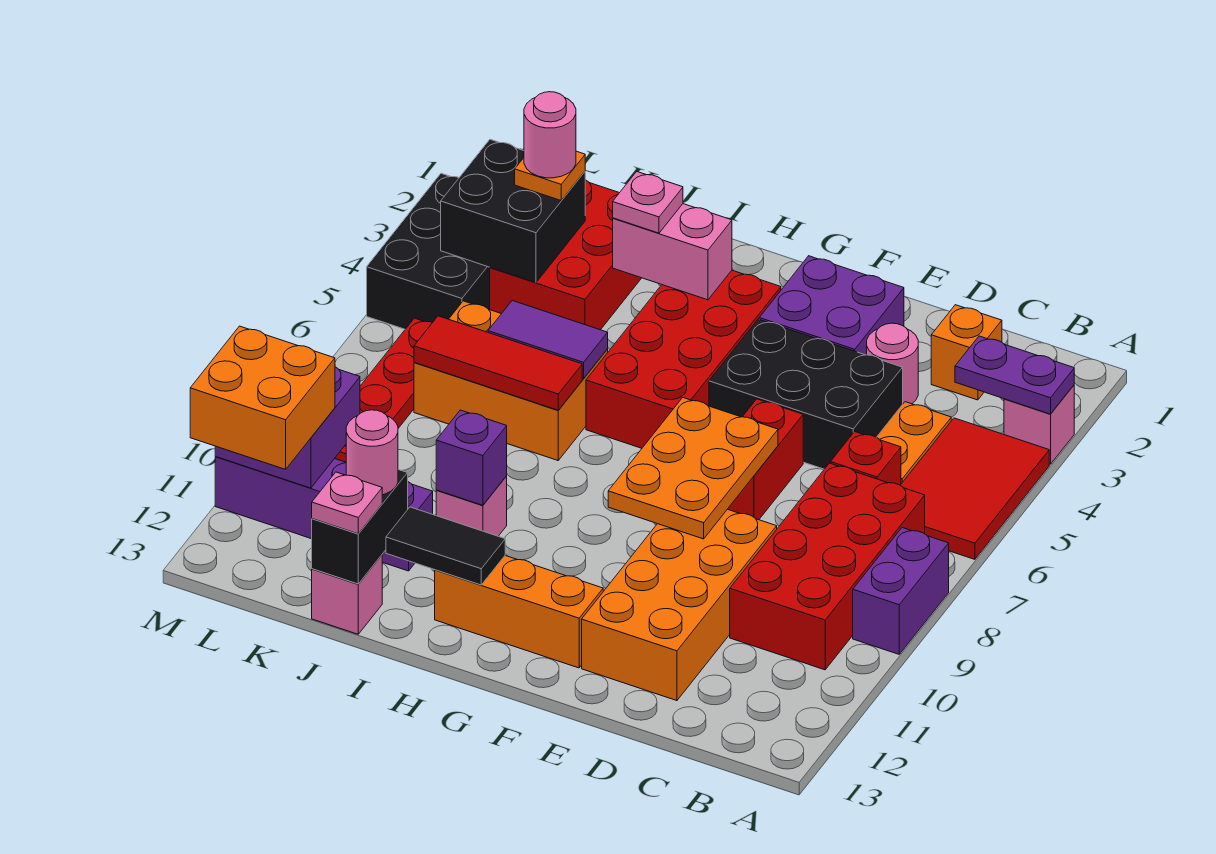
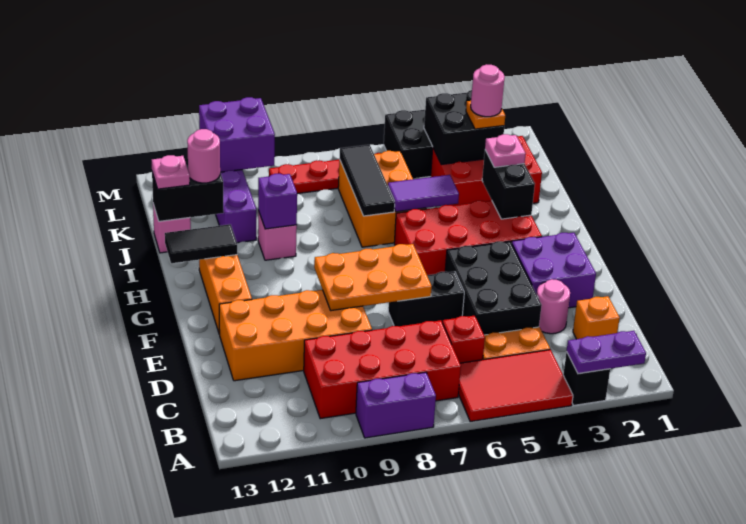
pink brick A3 level 1 -> black brick A3 level 1
purple plate A3:B3 level 2 -> purple plate A2:A3 level 2
red brick E6:E7 level 1 -> black brick E6:E7 level 1
pink brick H3:I3 level 2 -> black brick H3:I3 level 2
black tile H12:I12 level 2 -> black tile H12:H13 level 2
purple tile I6:J6 level 2 -> purple tile I5:I6 level 2
red tile I7:K7 level 2 -> black tile I7:K7 level 2
orange brick L11:M12 level 3 -> none

